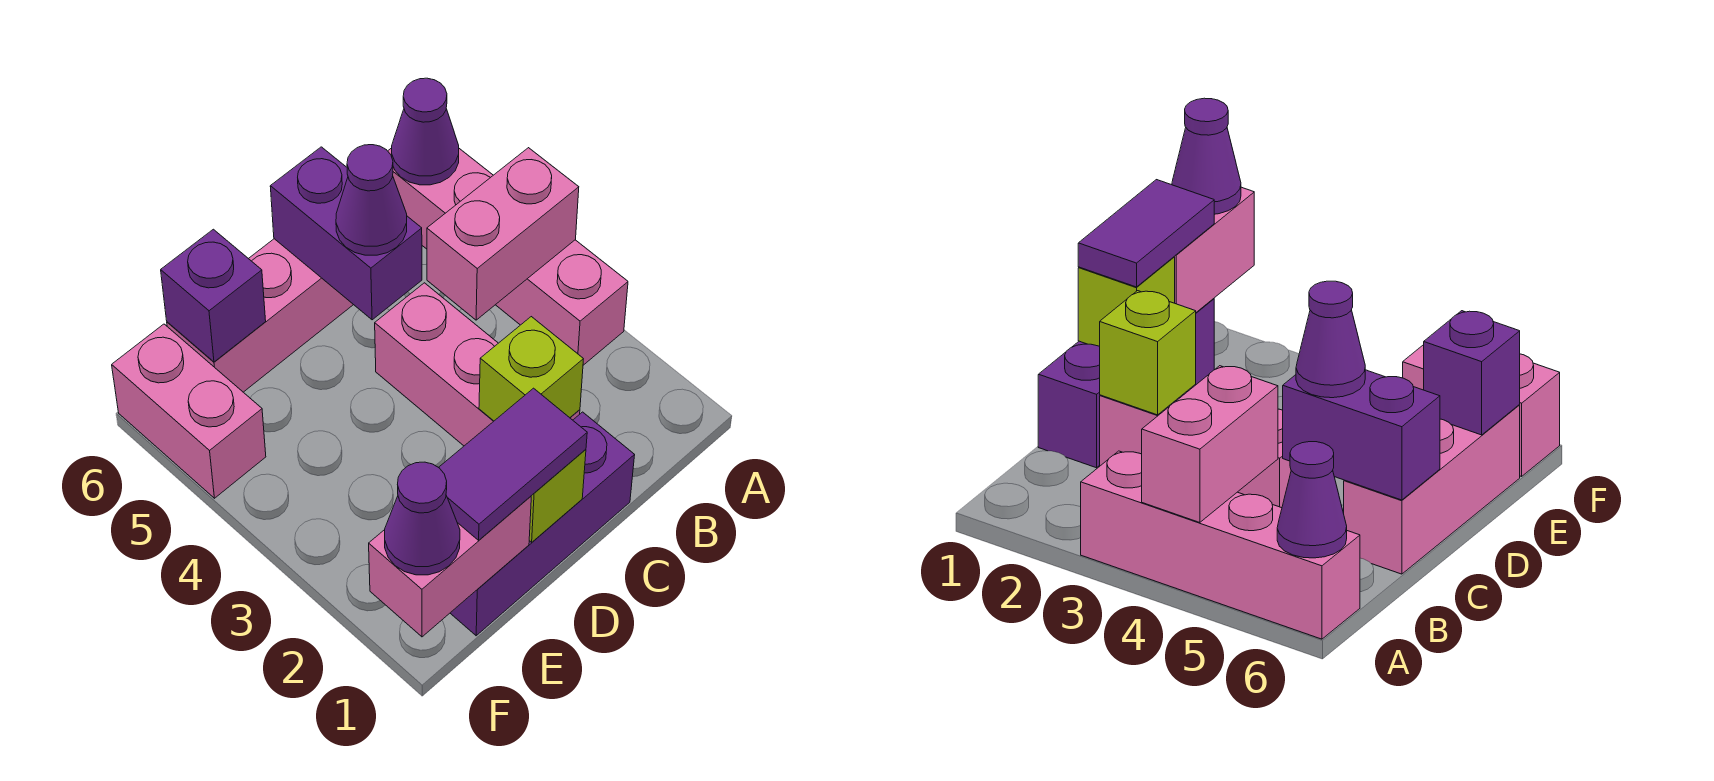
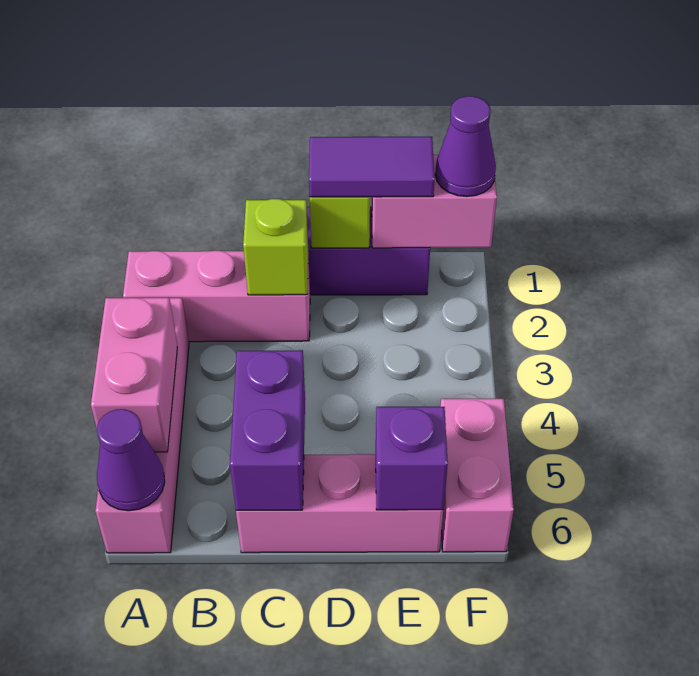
pink brick A4:B4 level 2 -> pink brick A4:A5 level 2
pink brick C2:C4 level 1 -> pink brick A2:C2 level 1
purple cone C5 level 3 -> none

